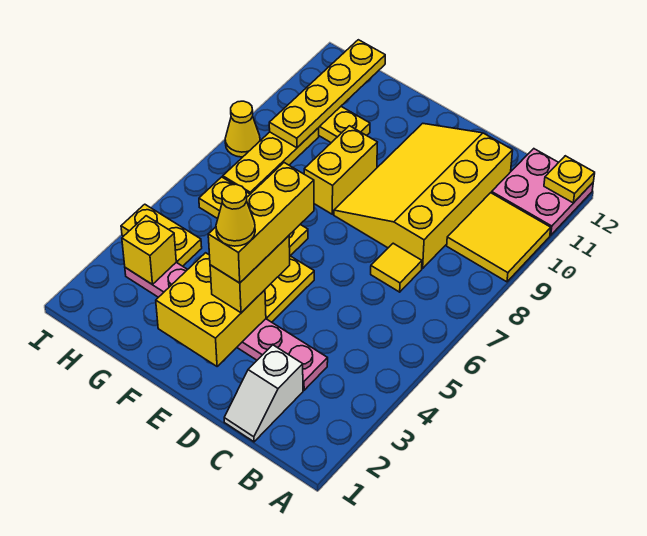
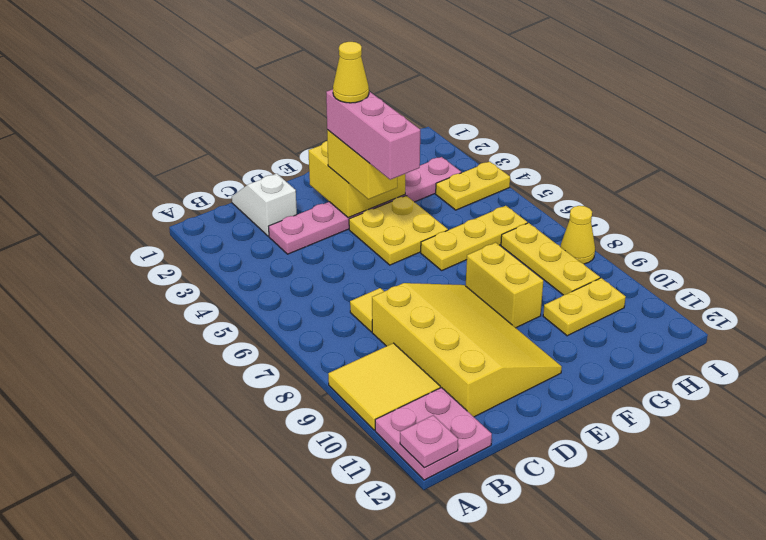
yellow plate A12 level 2 -> pink plate A12 level 2
yellow brick E3:E5 level 4 -> pink brick E3:E5 level 4
yellow brick H3 level 2 -> none
yellow plate H9:H12 level 2 -> none

